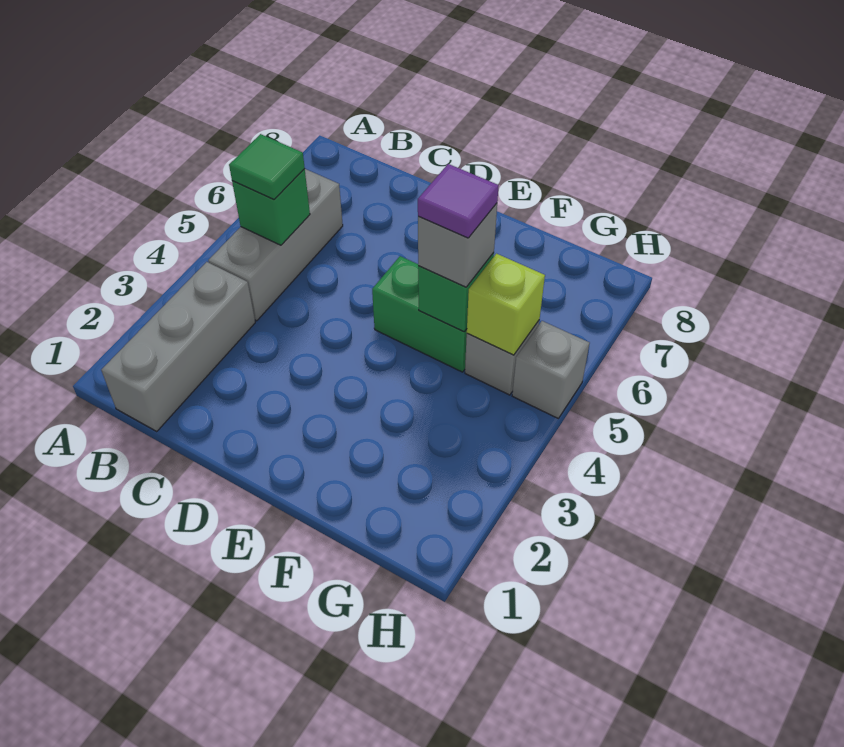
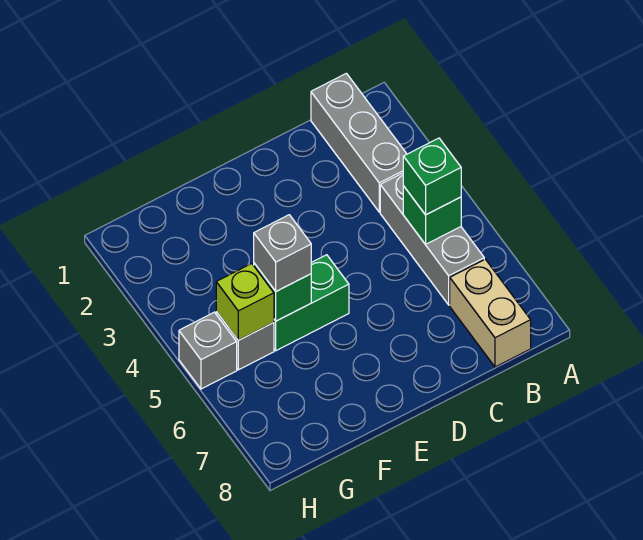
green tile B5 level 3 -> green brick B5 level 3
none -> tan brick B7:B8 level 1
purple tile F5 level 4 -> none

